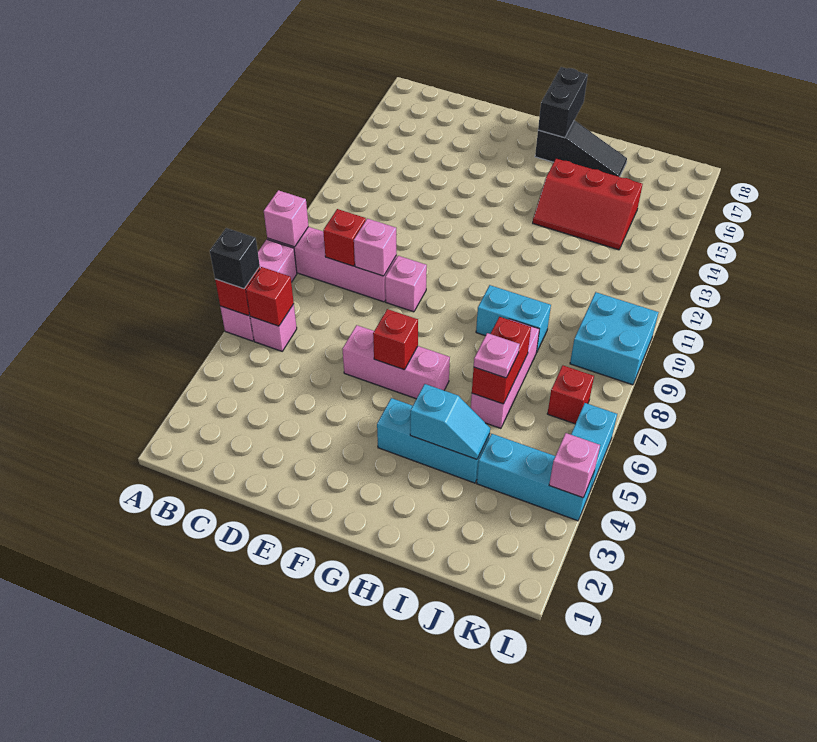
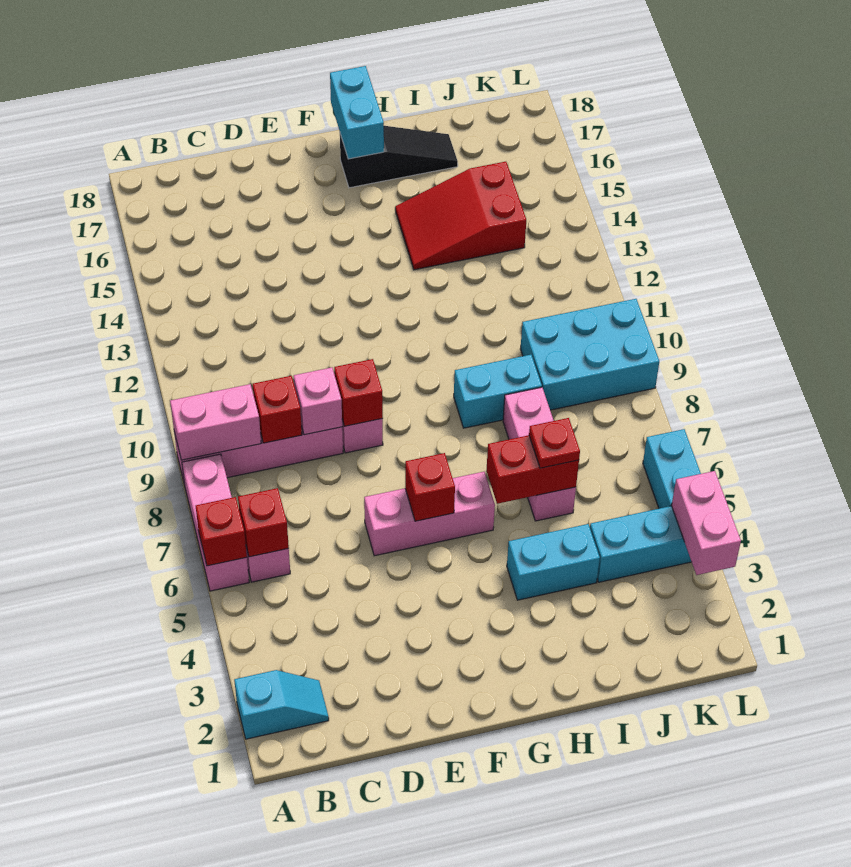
black brick A6 level 3 -> none
pink brick A9 level 2 -> pink brick A9:B9 level 2
cyan brick G4:I4 level 1 -> cyan brick H4:I4 level 1
black brick G17:G18 level 2 -> cyan brick G17:G18 level 2
cyan slope H4:I4 level 2 top H -> cyan slope A2:B2 level 1 top A
red slope H14:J15 level 1 top 15 -> red slope H14:J15 level 1 top J
red brick I6:I7 level 2 -> red brick H6:I6 level 2
pink plate I6 level 3 -> red plate I6 level 3
red brick K7 level 1 -> red brick E9 level 2
cyan brick K9:L10 level 1 -> cyan brick J9:L10 level 1
pink brick L4 level 2 -> pink brick L3:L4 level 2

